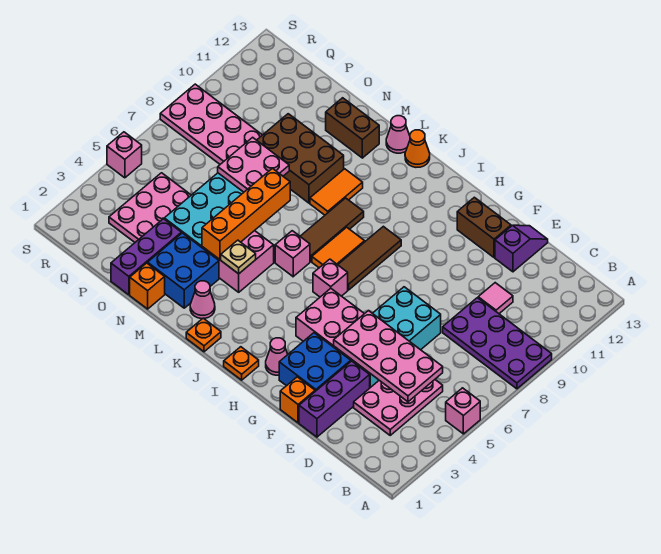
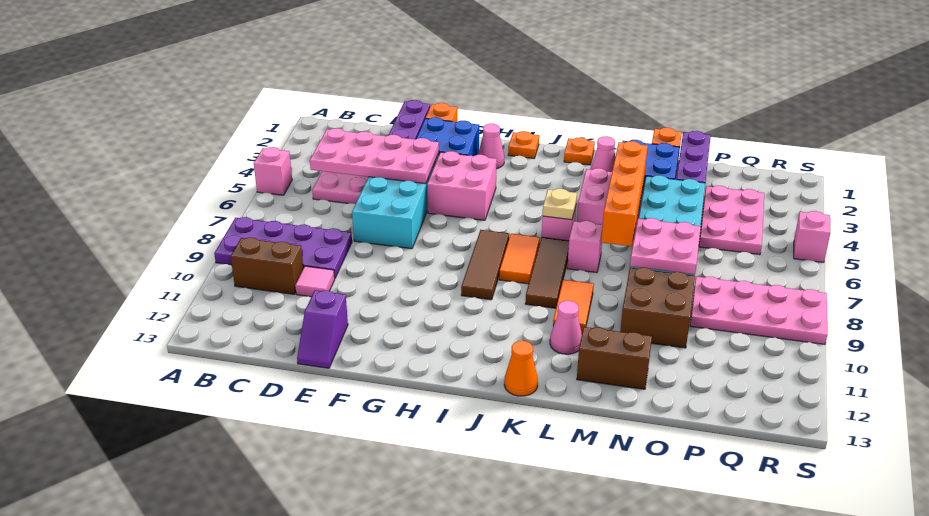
brown brick F12:G12 level 1 -> brown brick B10:C10 level 1
pink brick I6 level 1 -> pink brick L7 level 1
tan plate L4 level 2 -> tan plate K6 level 2
pink cone L13 level 1 -> pink cone L11 level 1
brown brick M9:O10 level 1 -> brown brick N9:O10 level 1

